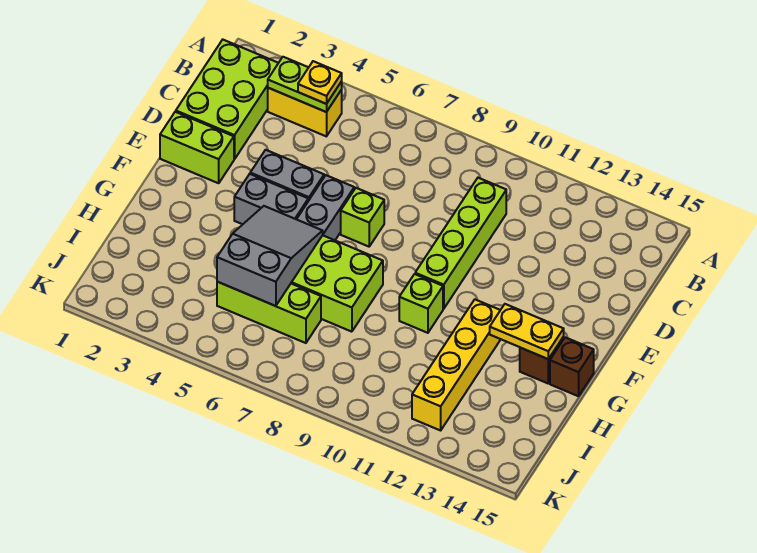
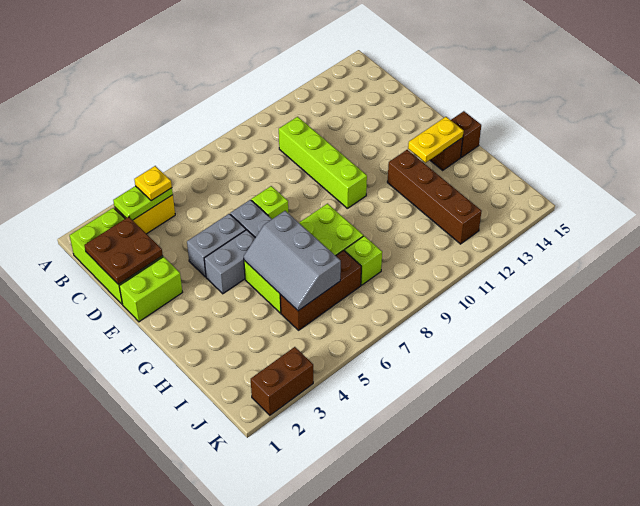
none -> brown plate C1:D2 level 2
grey slope G5:I6 level 2 top I -> grey slope G5:I6 level 2 top 6
lime brick G10 level 1 -> lime brick I8 level 1
yellow brick G12:J12 level 1 -> brown brick G12:J12 level 1
lime brick I5:I7 level 1 -> brown brick I5:I7 level 1
none -> brown brick K2:K3 level 1

